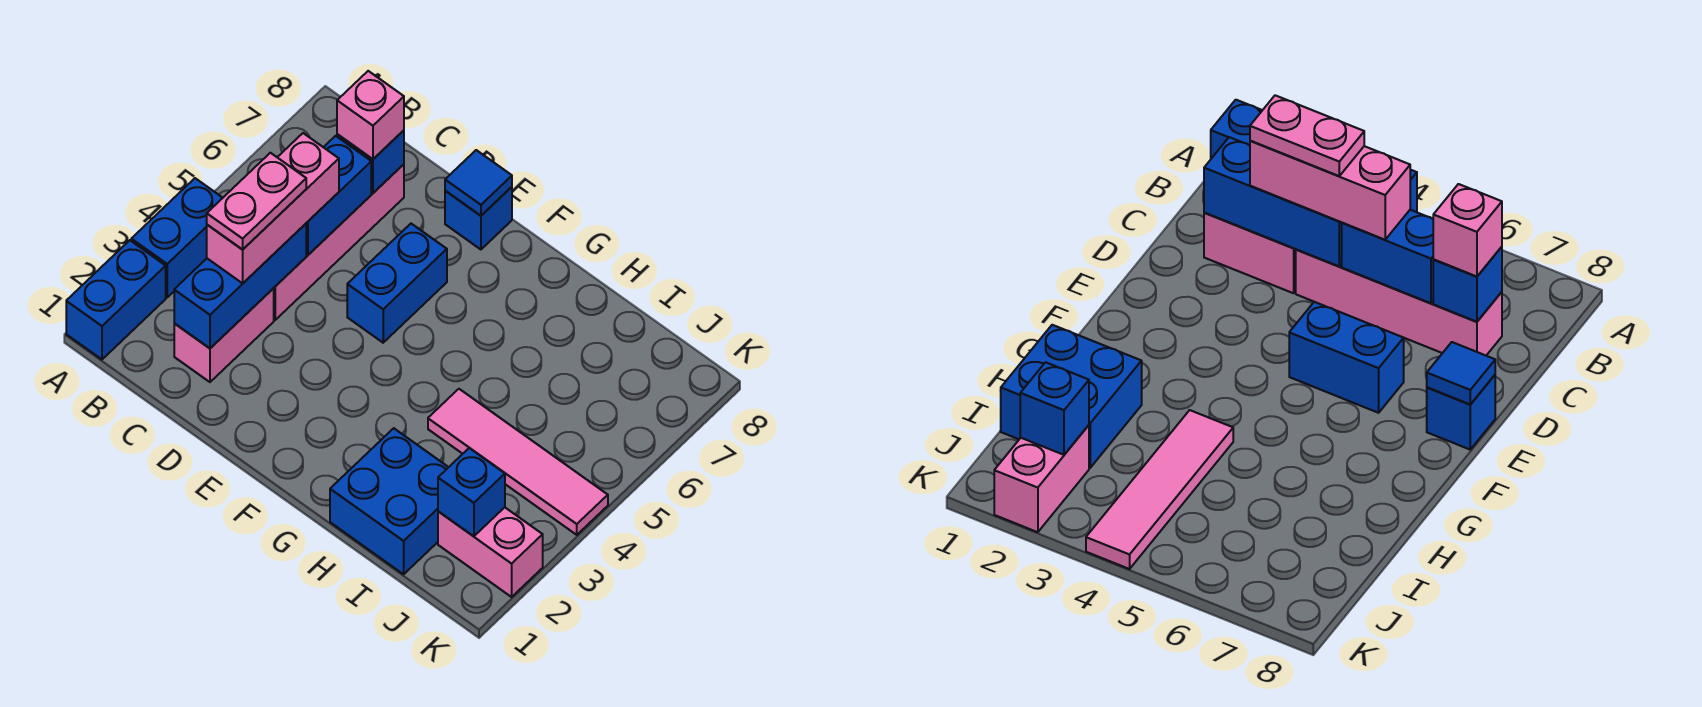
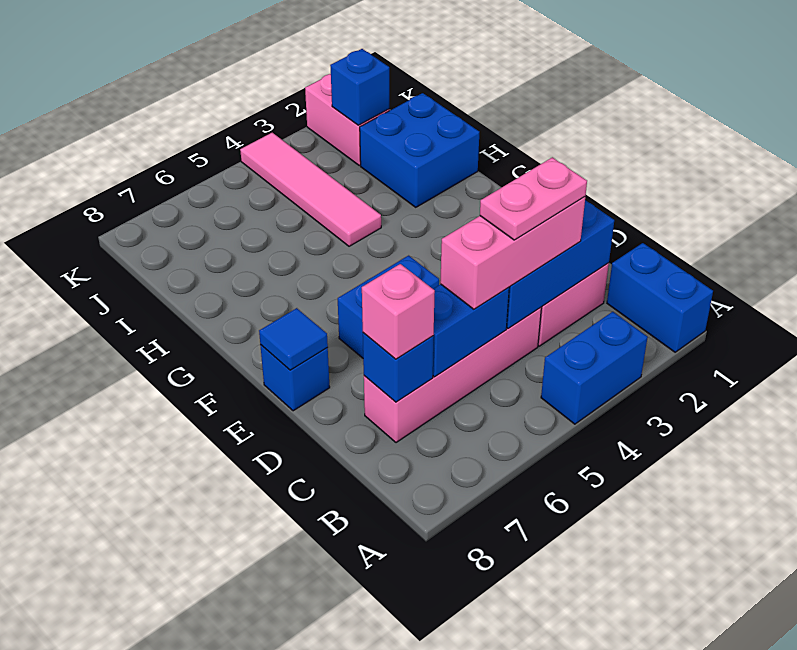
blue brick A1:A2 level 1 -> blue brick A1:B1 level 1

